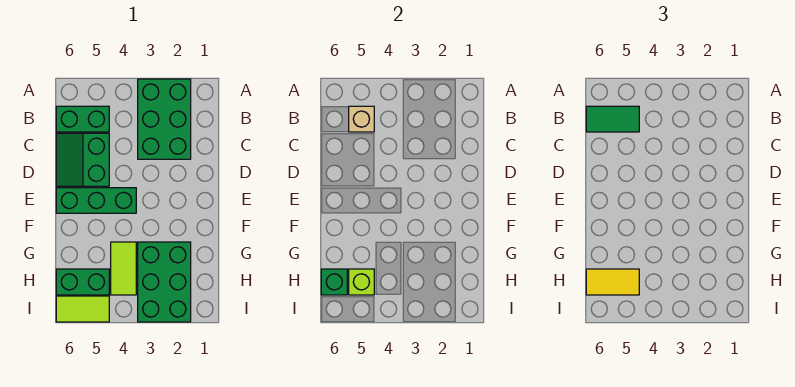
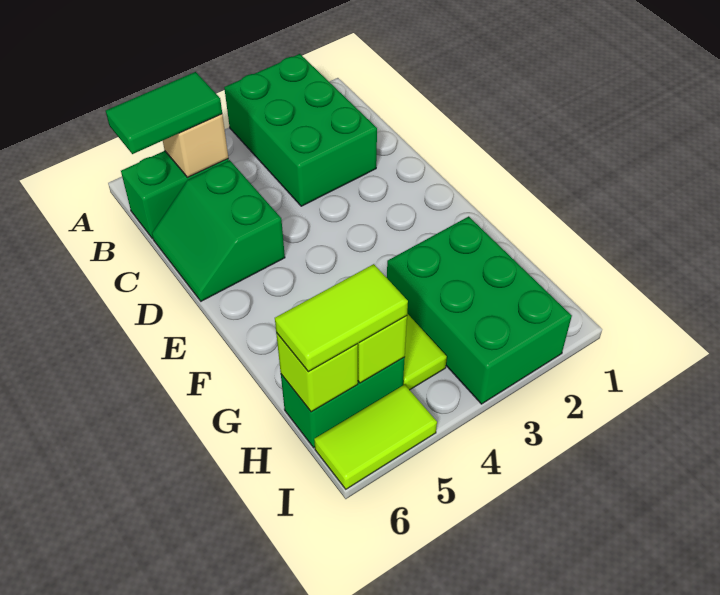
green brick E4:E6 level 1 -> none
yellow tile H5:H6 level 3 -> lime tile H5:H6 level 3
green brick H6 level 2 -> lime brick H6 level 2

